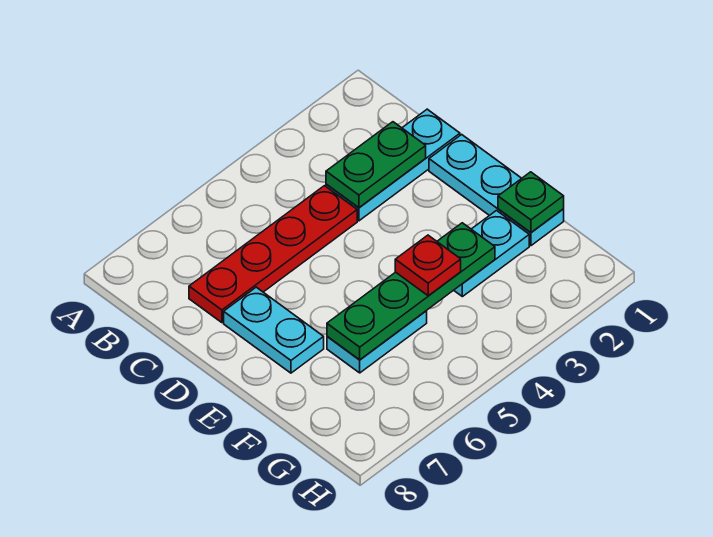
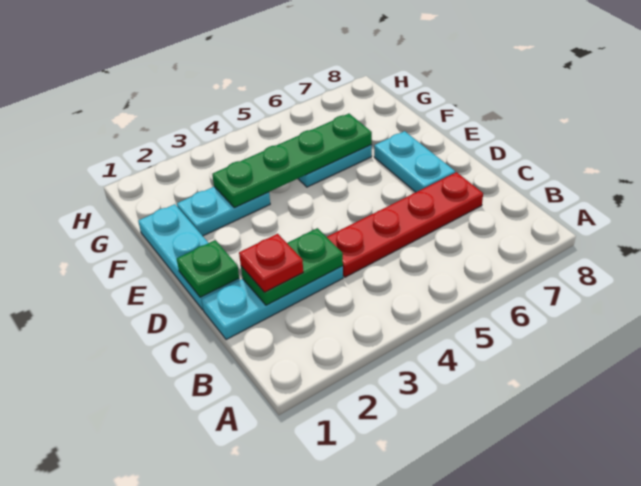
green plate F1 level 2 -> green plate D1 level 2
red plate F4 level 3 -> red plate C2 level 3

